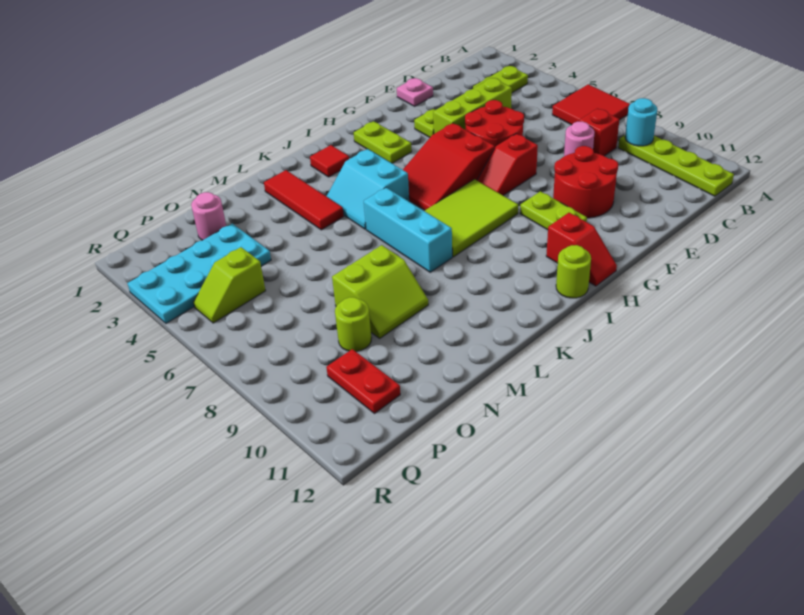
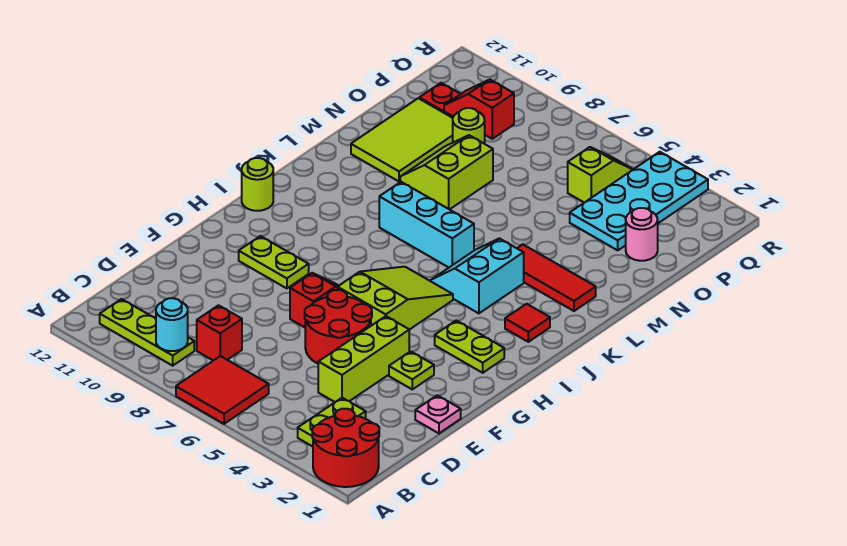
lime plate B9:B12 level 1 -> lime plate B9:B11 level 1
pink round brick D8 level 1 -> none
red round brick E9:F10 level 1 -> red round brick A1:B2 level 1
red slope G5:I6 level 1 top G -> lime slope G5:I6 level 1 top G
lime tile H7:J8 level 1 -> lime tile M10:O11 level 1
red slope H11:H12 level 1 top 11 -> red slope P9:P10 level 2 top 9
cyan slope J4:K5 level 1 top J -> cyan slope J4:K5 level 1 top 4

